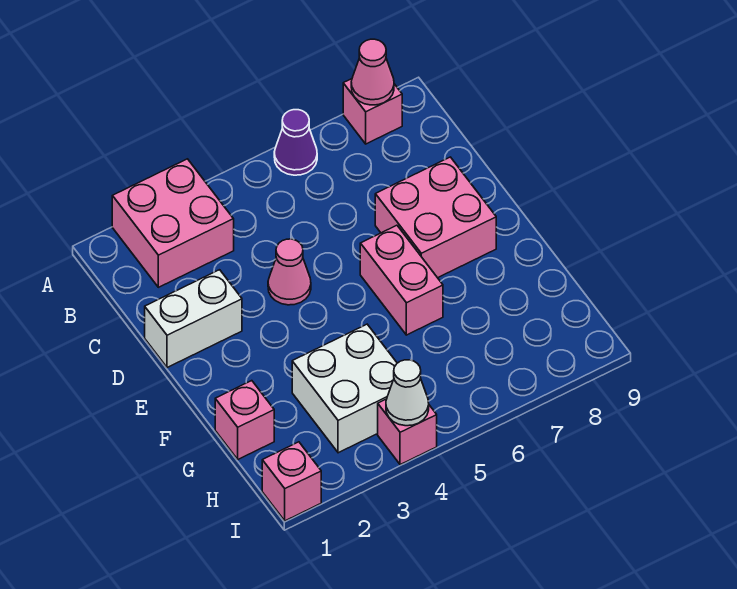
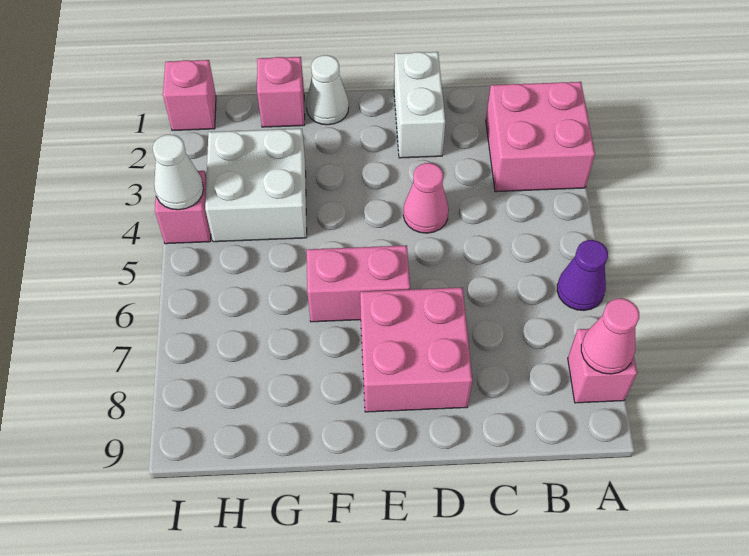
none -> white cone F1 level 1

